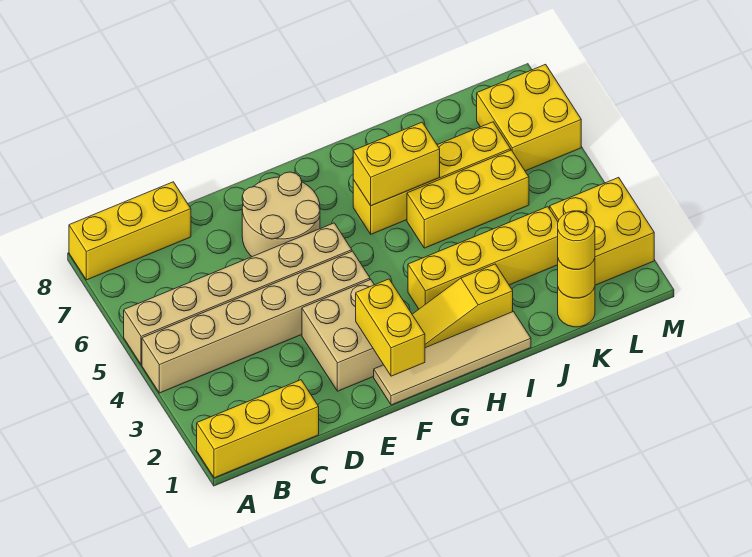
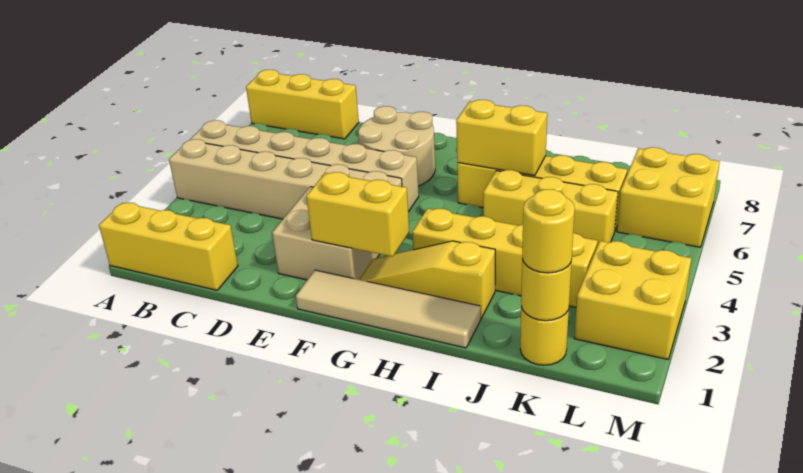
yellow brick F1:F2 level 2 -> yellow brick F2:G2 level 2

